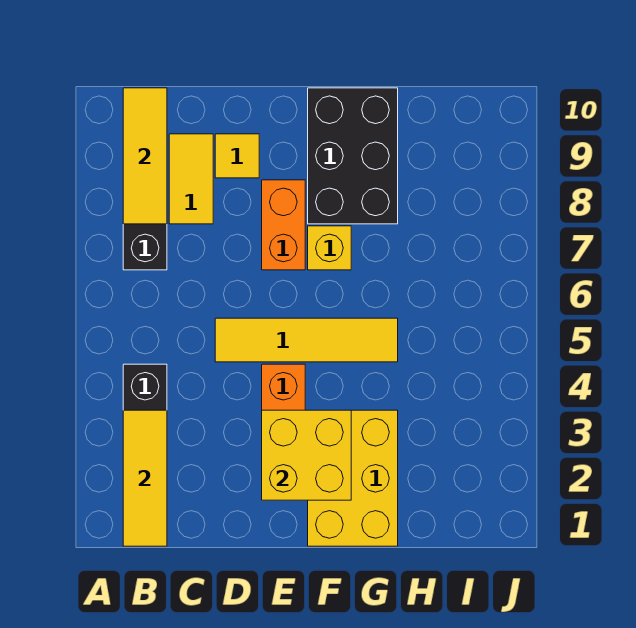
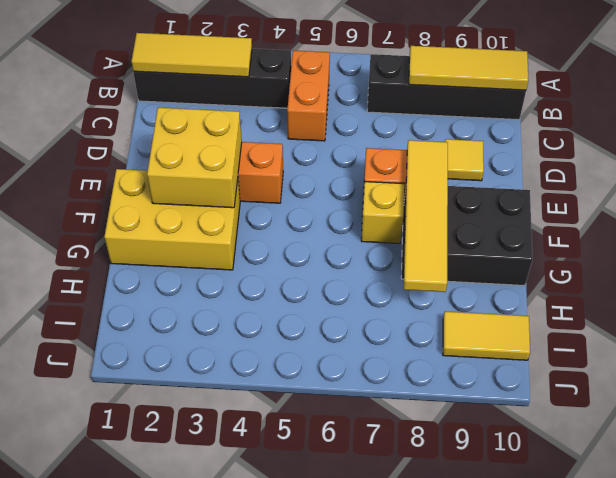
none -> orange brick B5:C5 level 1
yellow tile C8:C9 level 1 -> yellow tile I9:I10 level 1
yellow tile D5:G5 level 1 -> yellow tile E8:H8 level 2

